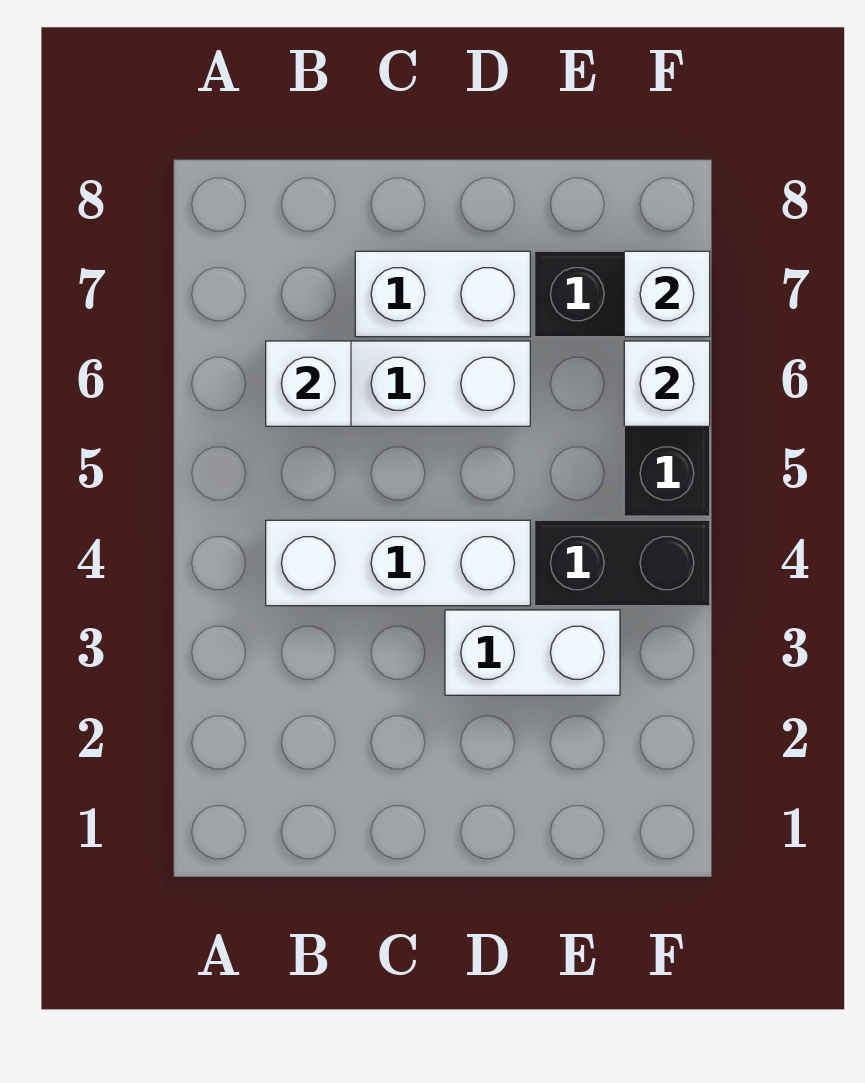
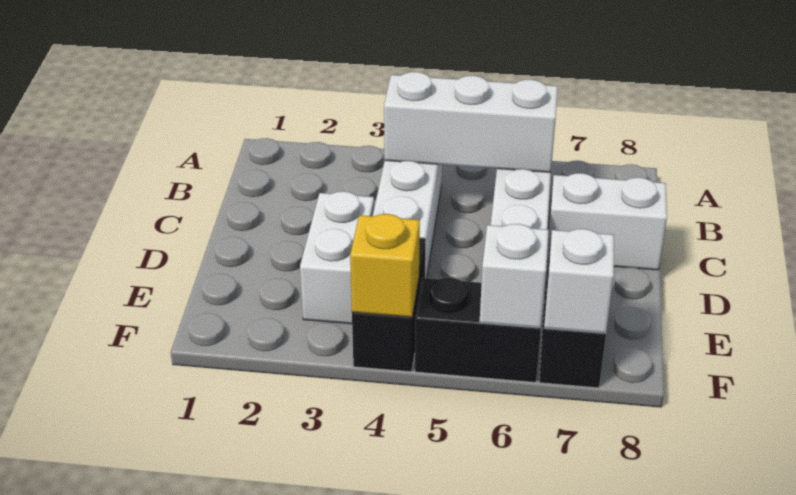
white brick B6 level 2 -> white brick B4:B6 level 2
white brick C7:D7 level 1 -> white brick C7:C8 level 1
none -> yellow brick F4 level 2

